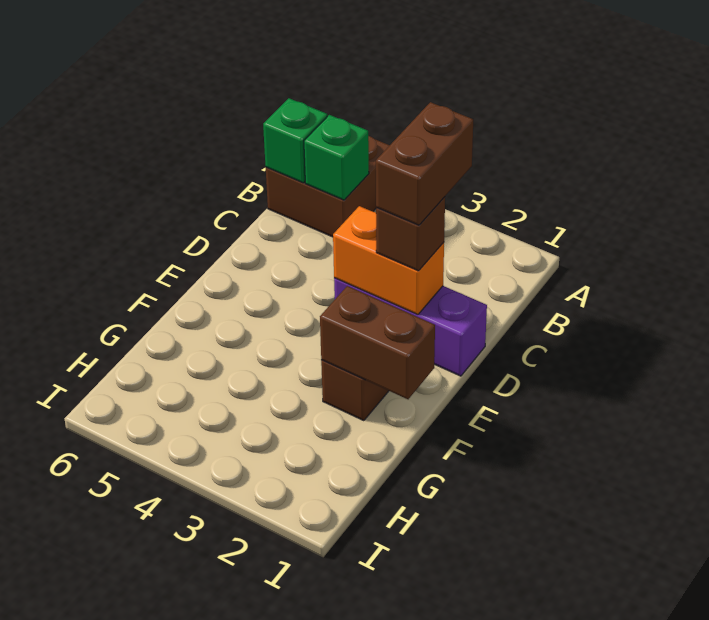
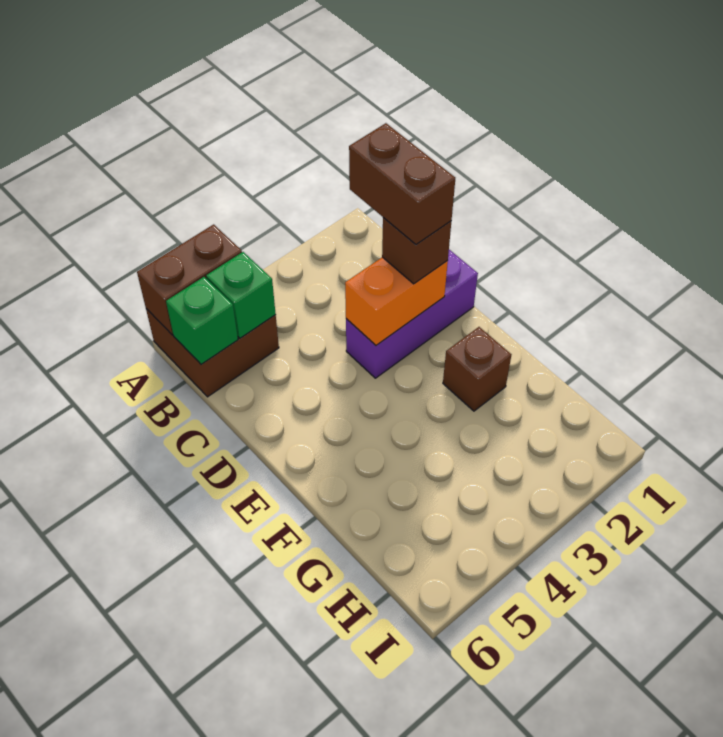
brown brick F1:F2 level 2 -> brown brick A5:A6 level 2

